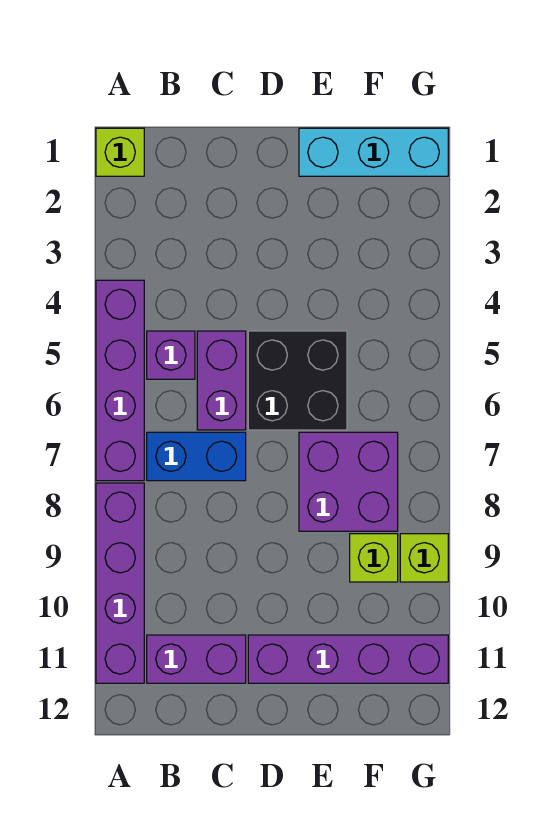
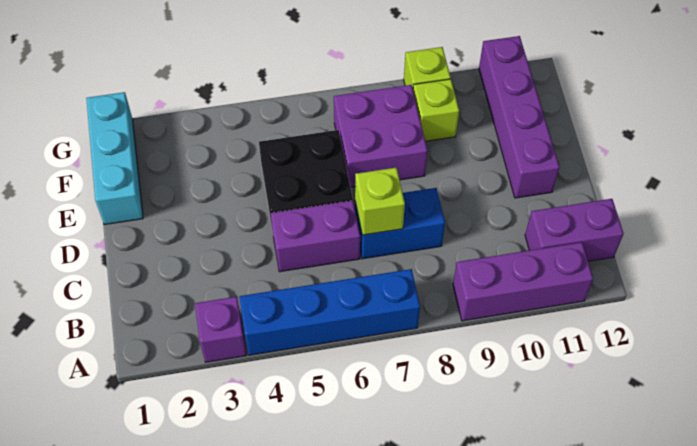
lime brick A1 level 1 -> lime brick C7 level 2
purple brick A4:A7 level 1 -> blue brick A4:A7 level 1
purple brick A8:A11 level 1 -> purple brick A9:A11 level 1
purple brick B5 level 1 -> purple brick A3 level 1
blue brick B7:C7 level 1 -> blue brick C7:C8 level 1
purple brick B11:C11 level 1 -> purple brick B11:B12 level 1

